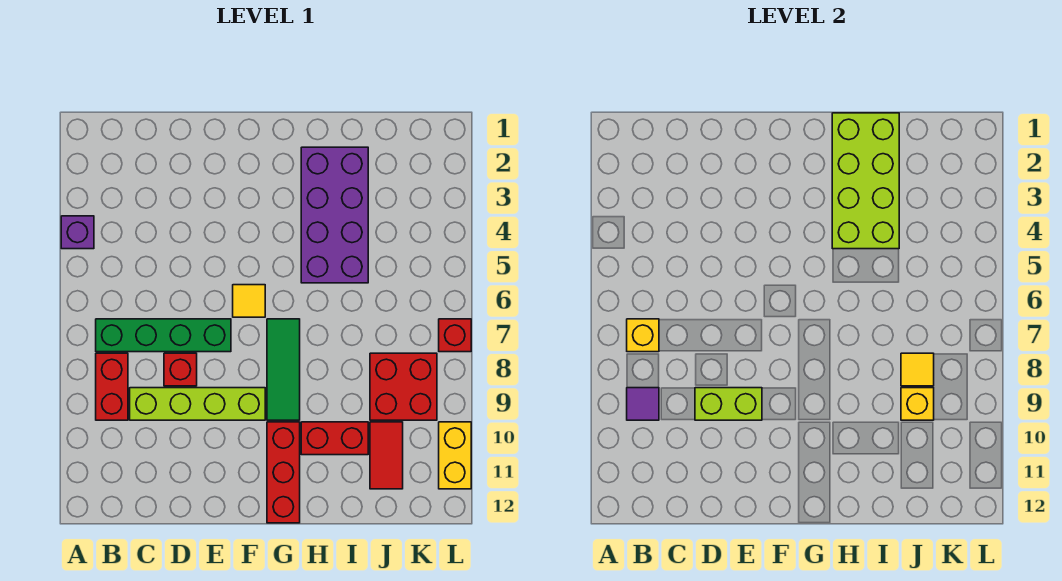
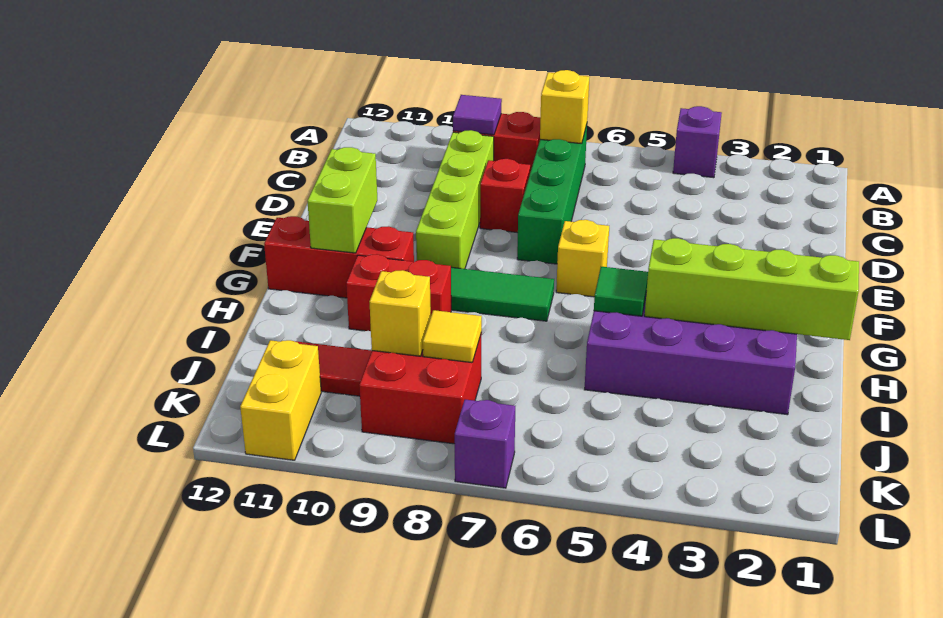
lime brick D9:E9 level 2 -> lime brick F11:G11 level 2
yellow tile F6 level 1 -> yellow brick F6 level 1
lime brick H1:I4 level 2 -> lime brick H1:H4 level 2
none -> green tile H5 level 2
red brick H10:I10 level 1 -> red brick H9:H10 level 1
red brick L7 level 1 -> purple brick L7 level 1
yellow brick L10:L11 level 1 -> yellow brick K11:L11 level 1

